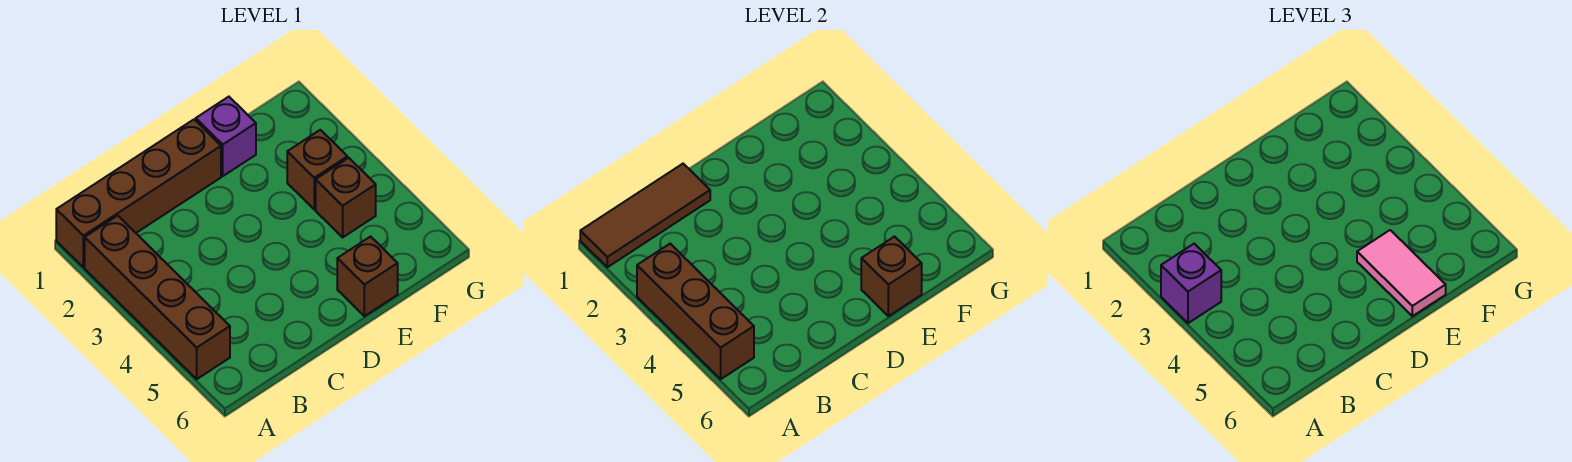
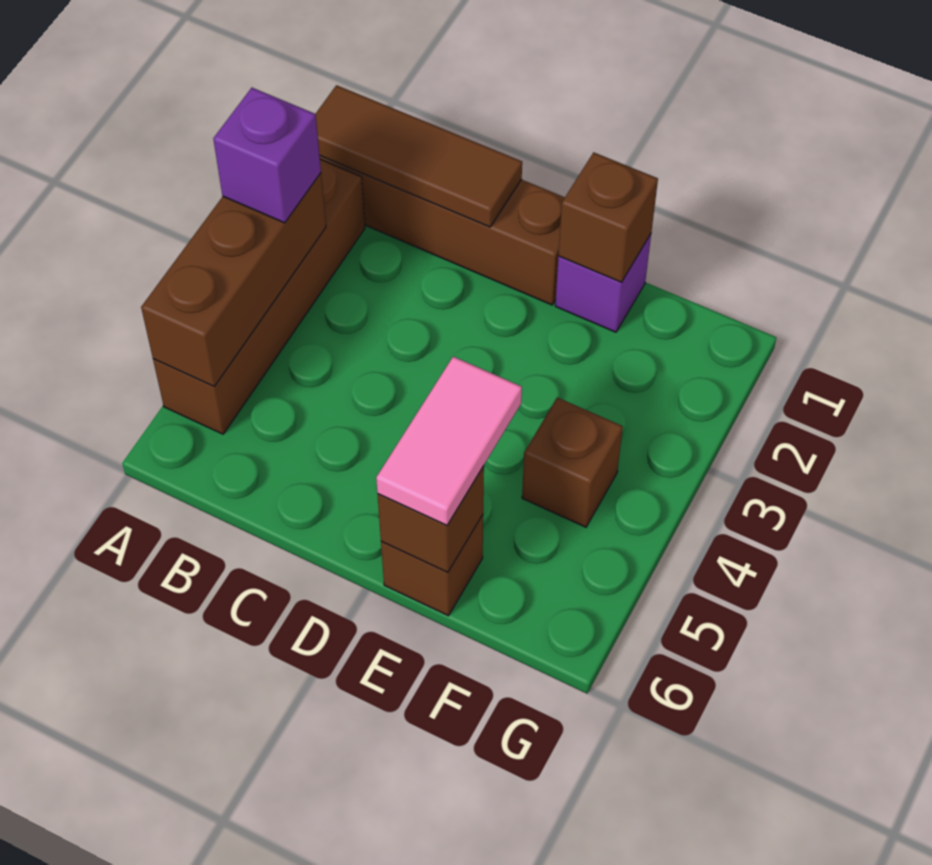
brown brick F3 level 1 -> brown brick E1 level 2

